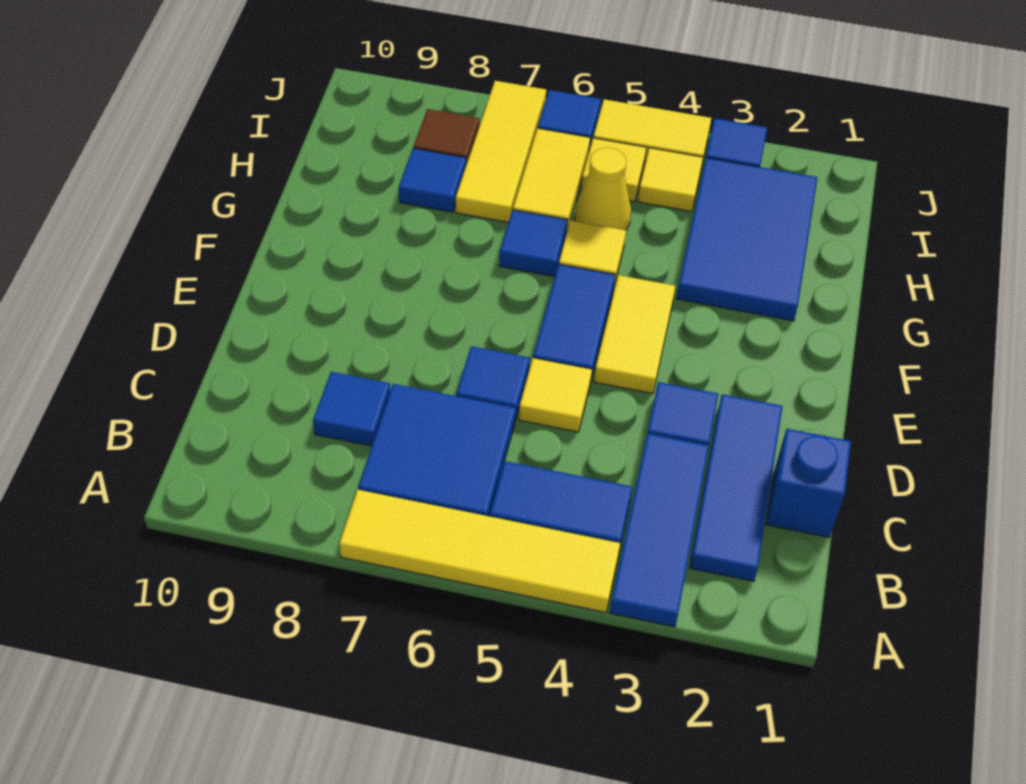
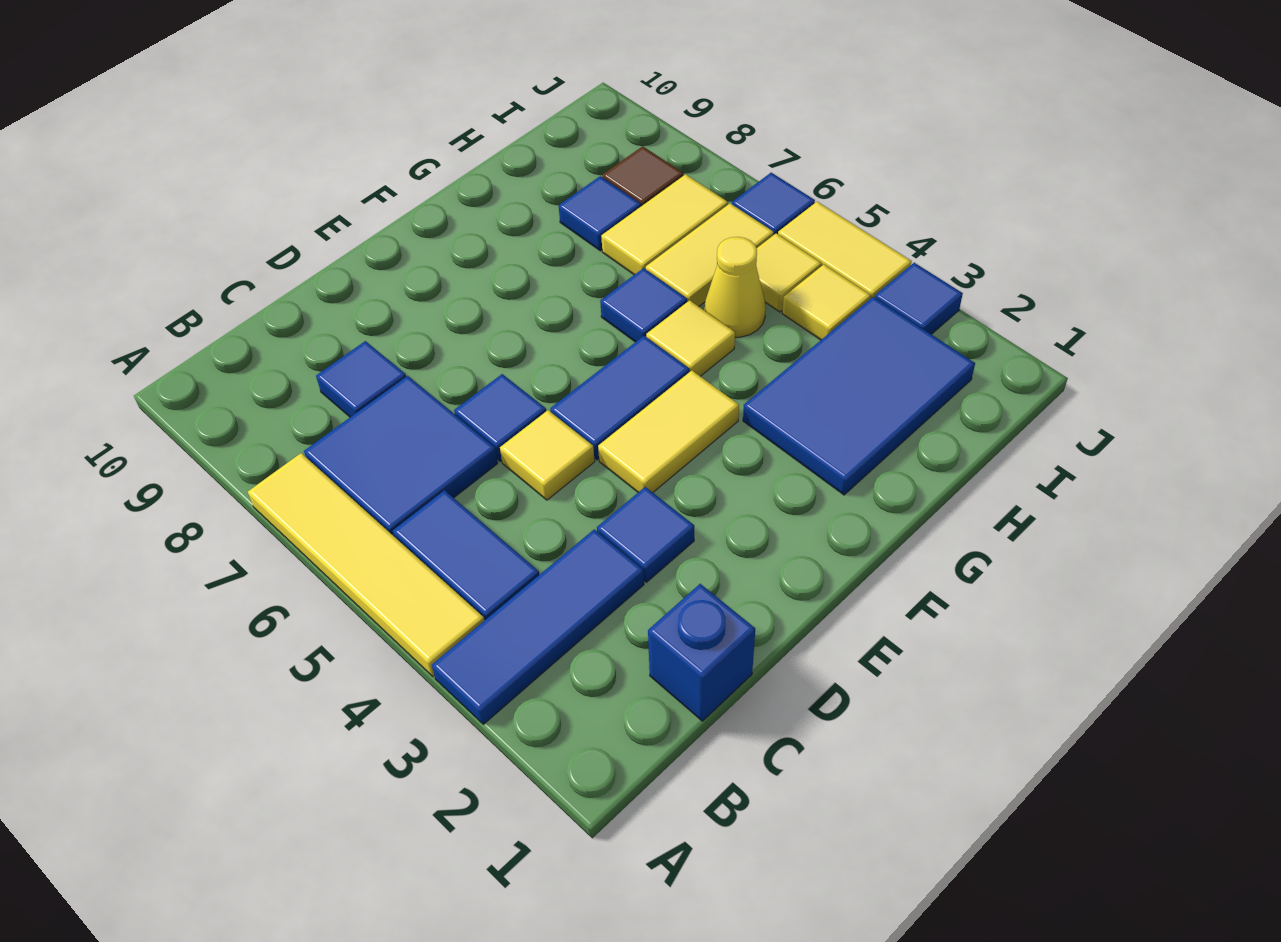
blue tile B2:D2 level 1 -> none
yellow tile H7:J7 level 1 -> yellow tile H7:I7 level 1

